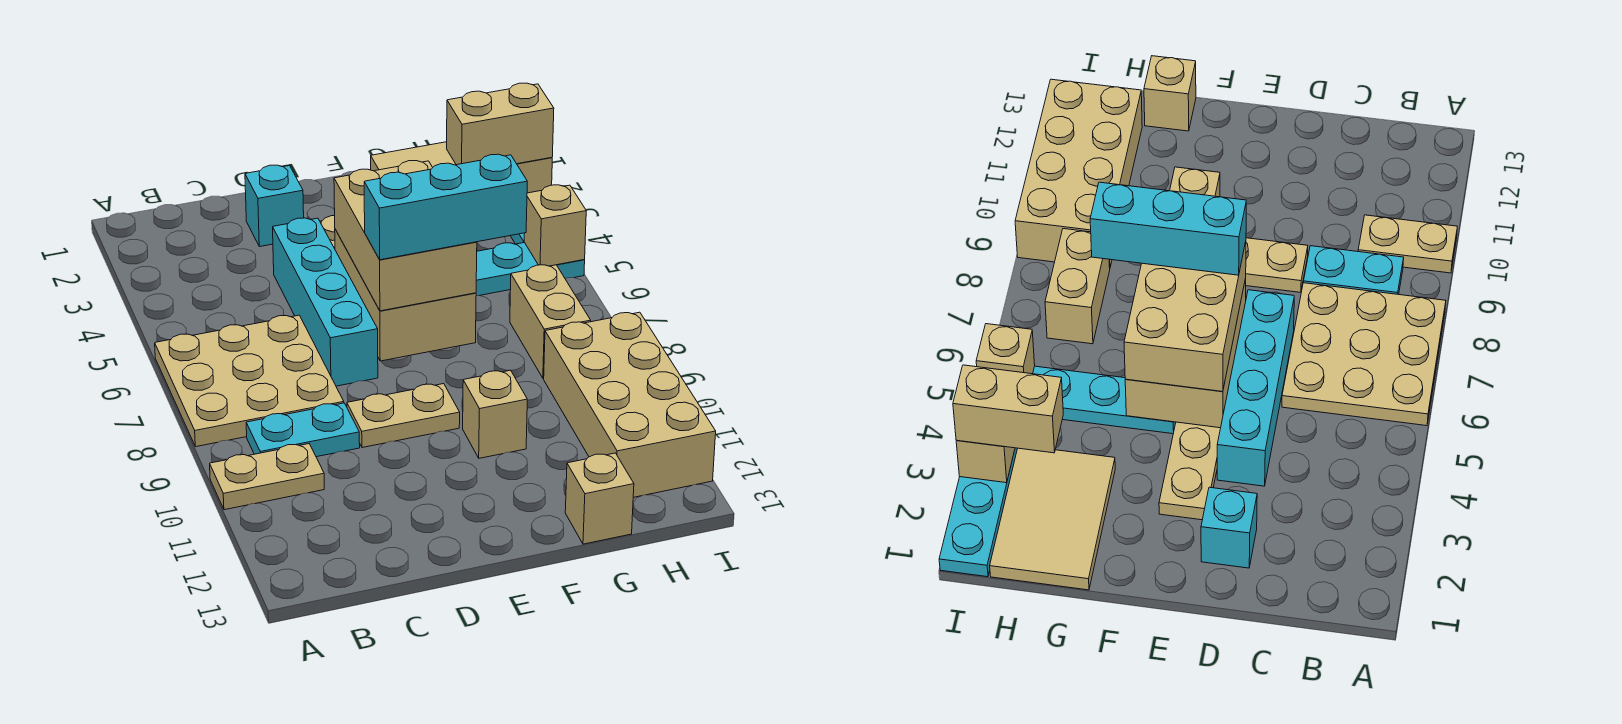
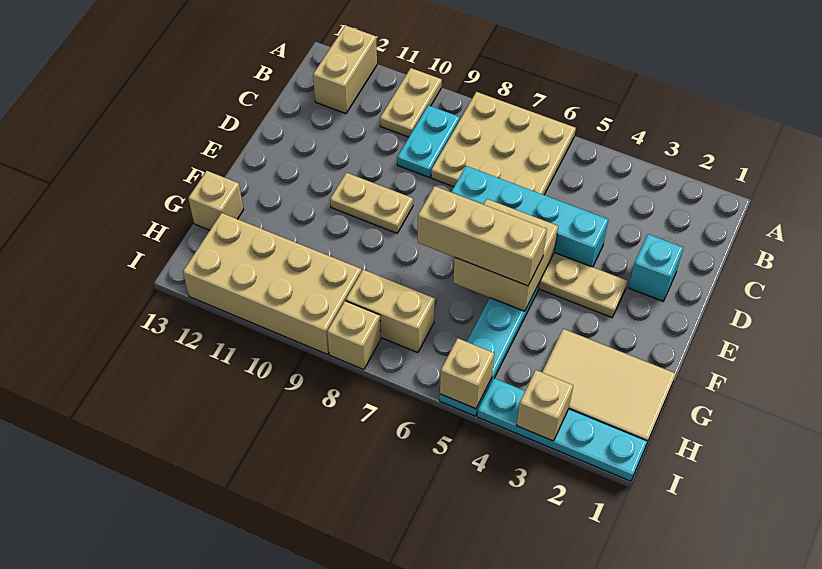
tan plate D9:E9 level 1 -> tan plate E9:E10 level 1
tan brick E5:F7 level 2 -> tan brick E5:F6 level 2
tan brick E5:F7 level 3 -> tan brick F5:F7 level 3
cyan brick E7:G7 level 4 -> none
tan brick F10 level 1 -> tan brick I8 level 1
tan brick H3:I3 level 3 -> tan brick A12:B12 level 1

